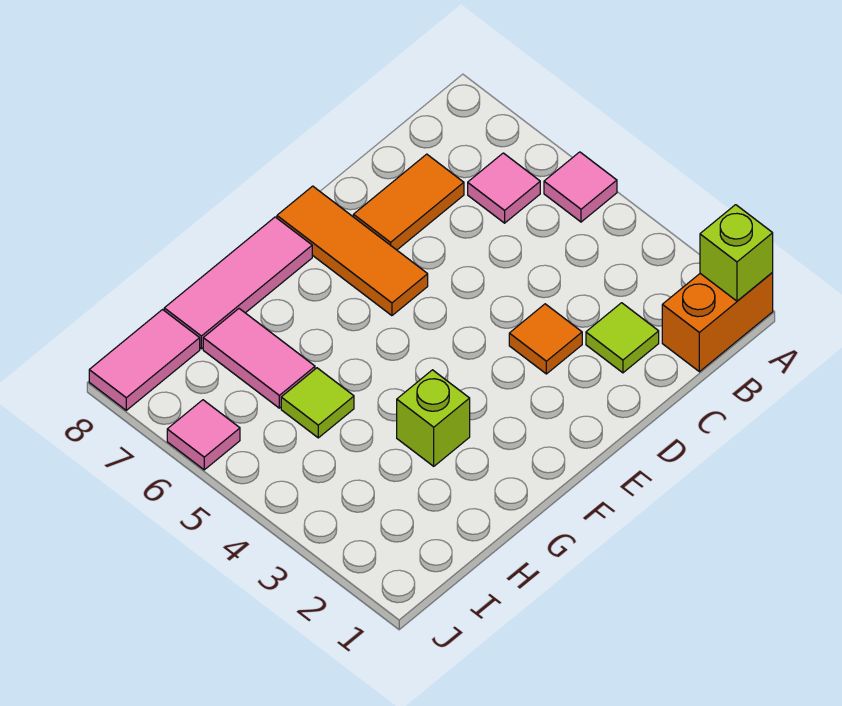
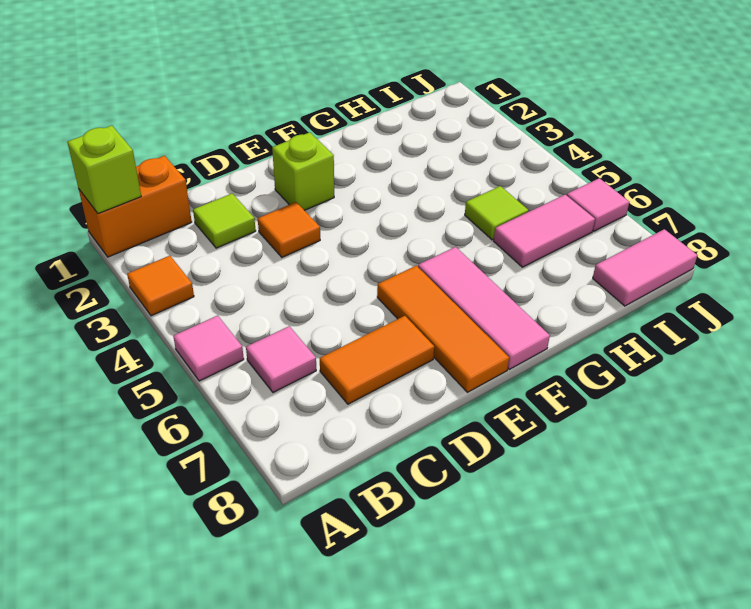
none -> orange tile A3 level 1
pink tile F8:H8 level 1 -> pink tile F6:F8 level 1
lime brick G3 level 1 -> lime brick E2 level 1
pink tile H6:H7 level 1 -> pink tile H6:I6 level 1

